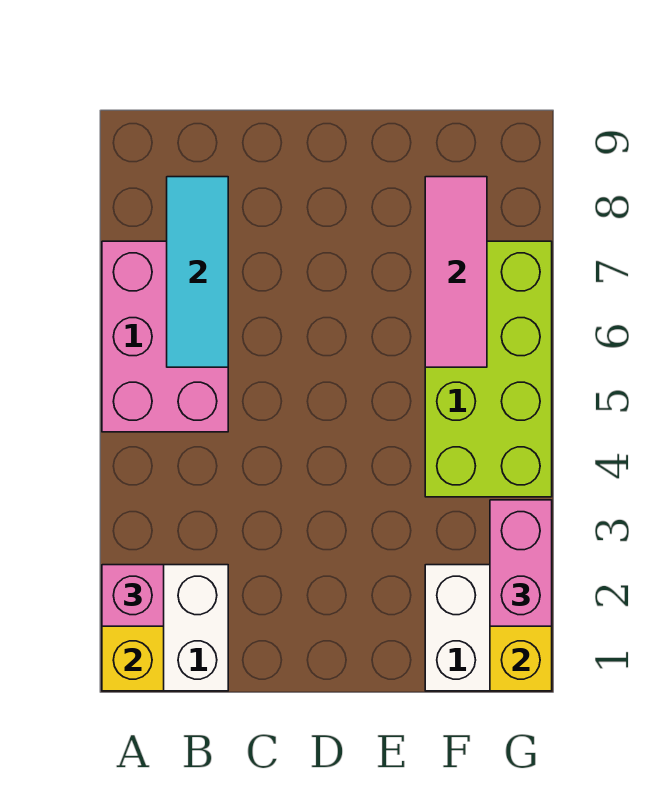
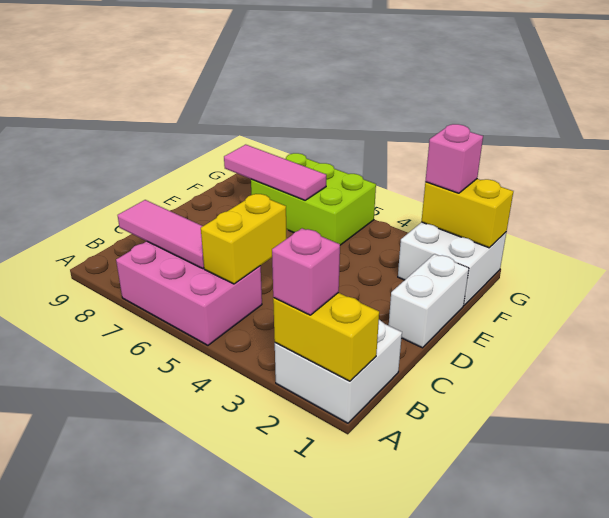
none -> yellow brick B5:C5 level 2
cyan tile B6:B8 level 2 -> pink tile B6:B8 level 2
none -> white brick D1:E1 level 1
lime brick F4:G7 level 1 -> lime brick F5:G7 level 1
pink brick G2:G3 level 3 -> pink brick G2 level 3

